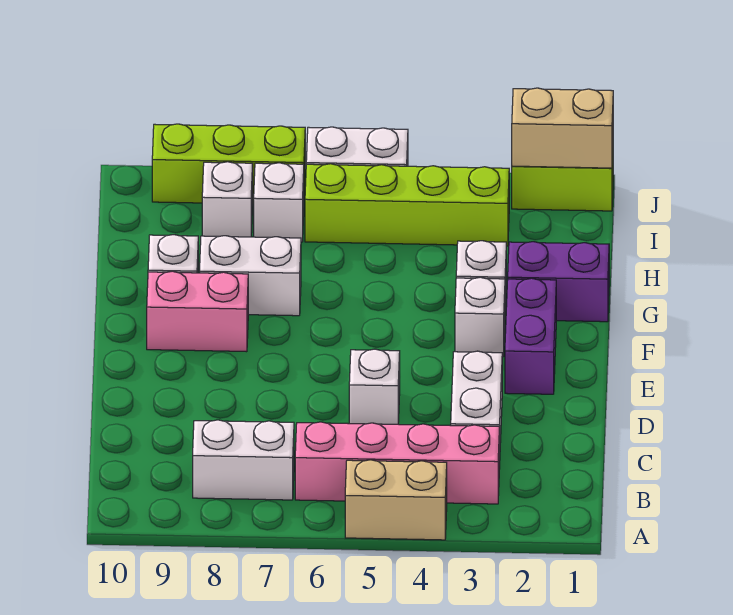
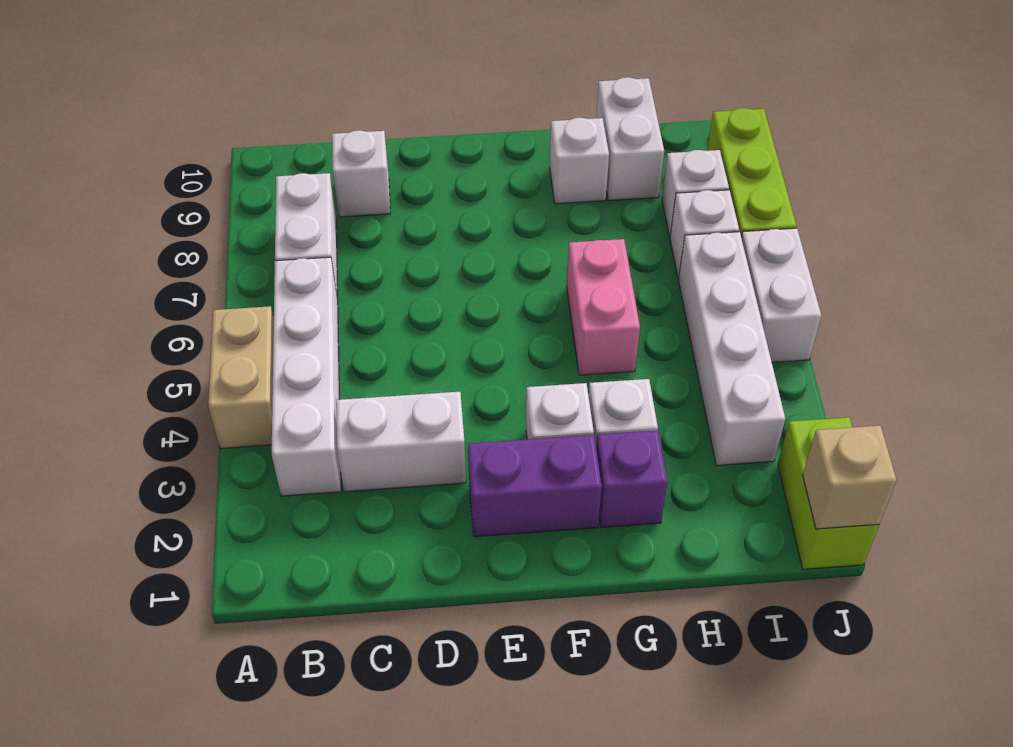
pink brick B3:B6 level 1 -> white brick B3:B6 level 1
white brick D5 level 1 -> white brick C9 level 1
pink brick F8:F9 level 1 -> pink brick G5:G6 level 1
purple brick G1:G2 level 1 -> purple brick G2 level 1
white brick G7:G8 level 1 -> white brick H9:H10 level 1
lime brick I3:I6 level 1 -> white brick I3:I6 level 1
tan brick J1:J2 level 2 -> tan brick J1 level 2

